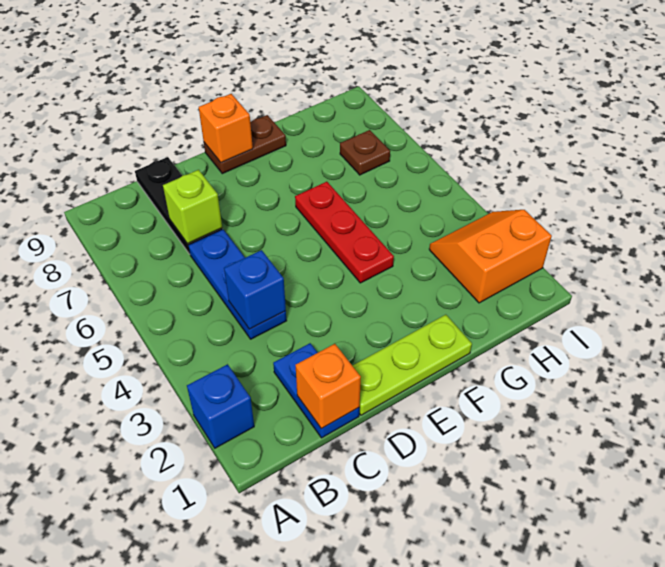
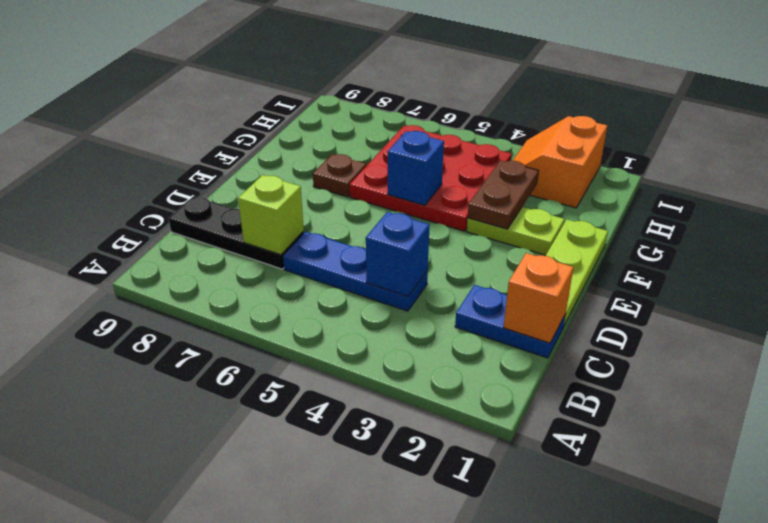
blue brick A2 level 1 -> blue brick F5 level 2
brown plate E9:F9 level 1 -> brown plate F3:G3 level 2
orange brick E9 level 2 -> none
none -> lime plate F2:F3 level 1
red plate F4:F6 level 1 -> red plate F4:H6 level 1
brown plate H7 level 1 -> brown plate F7 level 1

